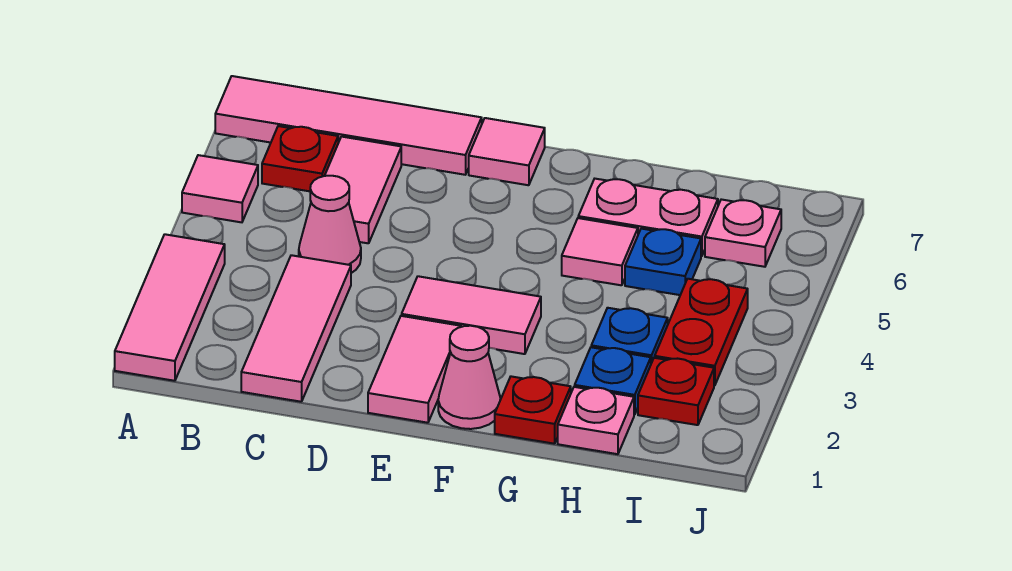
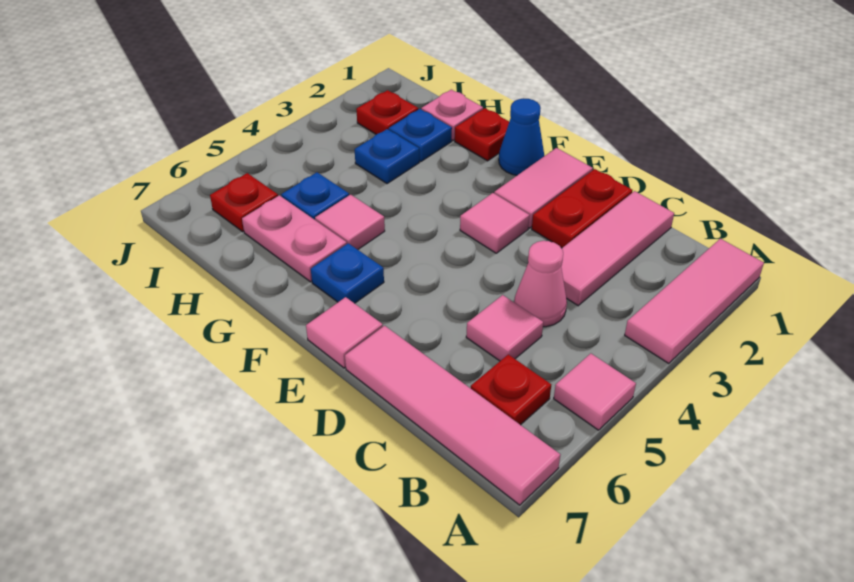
pink tile C5:C6 level 1 -> pink tile C5 level 1
pink tile E3:F3 level 1 -> pink tile E3 level 1
pink cone F1 level 1 -> blue cone F1 level 1
none -> blue plate F6 level 1
red plate I3:I4 level 1 -> red plate D1:D2 level 1
pink plate I6 level 1 -> red plate I6 level 1

